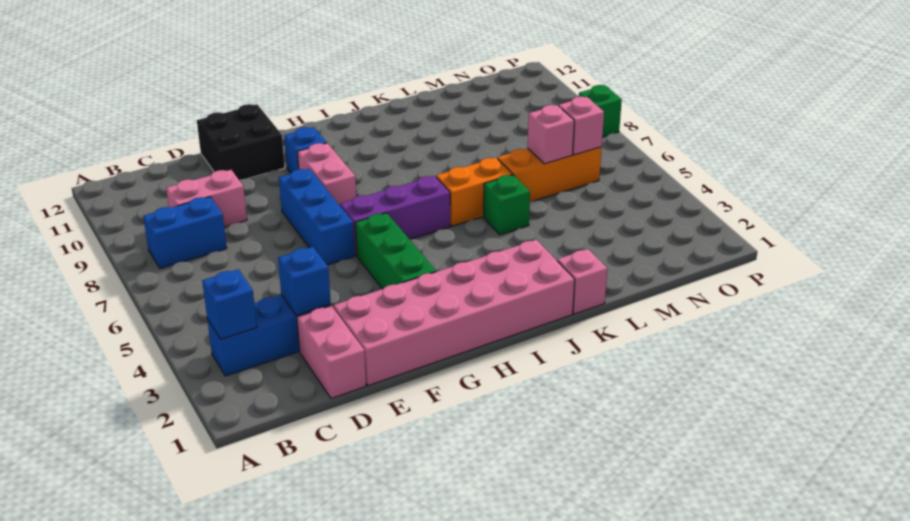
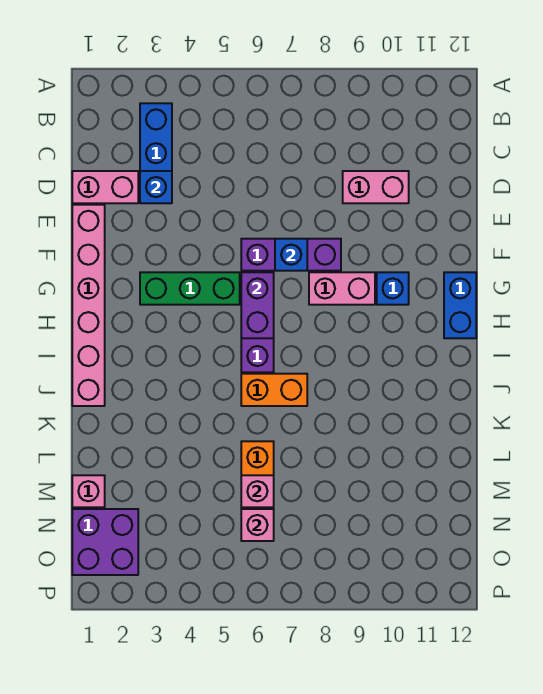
blue brick B3 level 2 -> blue brick F7 level 2
blue brick B8:C8 level 1 -> blue brick G12:H12 level 1
pink brick C9:D9 level 1 -> pink brick D9:D10 level 1
pink brick E1:J2 level 1 -> pink brick E1:J1 level 1
black brick E11:F12 level 1 -> none
blue brick F6:F8 level 1 -> purple brick F6:F8 level 1
none -> purple brick G6:H6 level 2
orange brick J6:K6 level 1 -> orange brick J6:J7 level 1
pink brick K1 level 1 -> pink brick M1 level 1
green brick K5 level 1 -> none
none -> purple brick N1:O2 level 1
green brick P8 level 1 -> none

